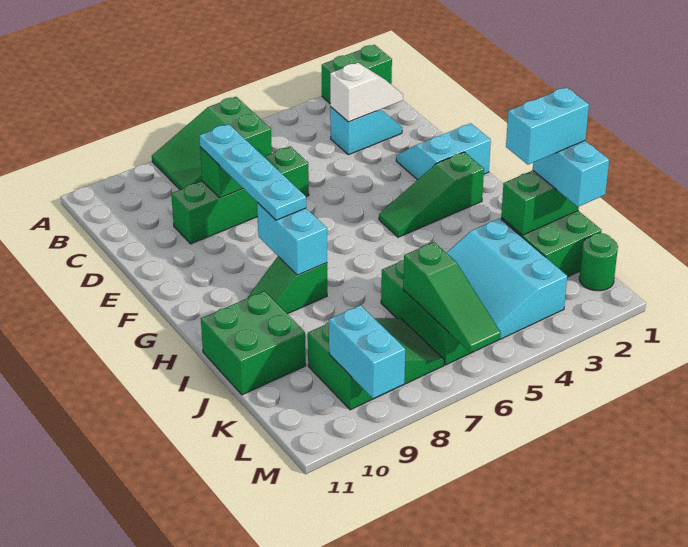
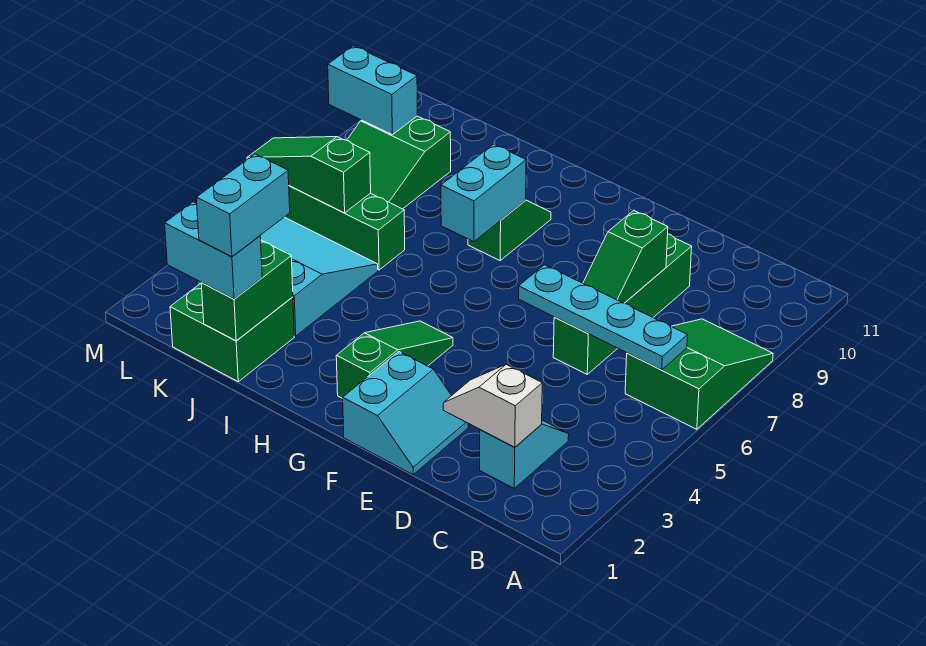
green brick A1:A2 level 1 -> none
cyan slope C2:C3 level 1 top 3 -> cyan slope C2:C3 level 1 top 2
white slope C2:C3 level 2 top 3 -> white slope C2:D2 level 2 top C
cyan plate D8:G8 level 3 -> cyan plate B6:E6 level 2
cyan brick G8:H8 level 2 -> cyan brick H7:H8 level 2
green brick I10:J11 level 1 -> none
green round brick L1 level 1 -> none

